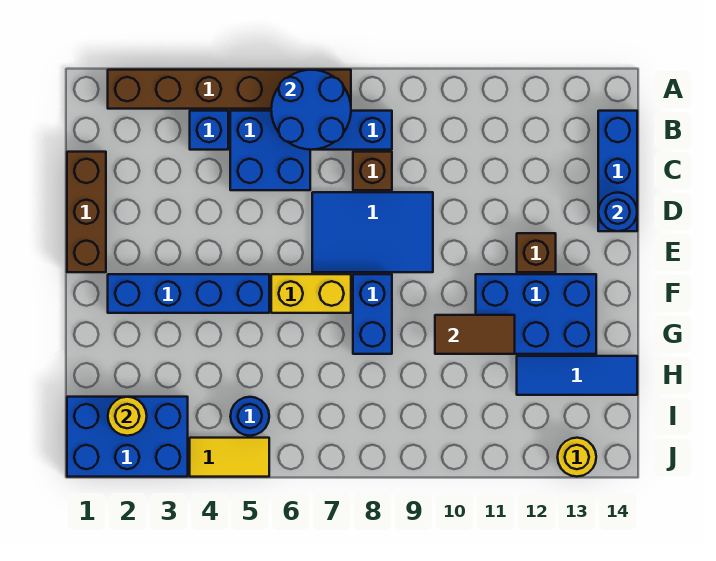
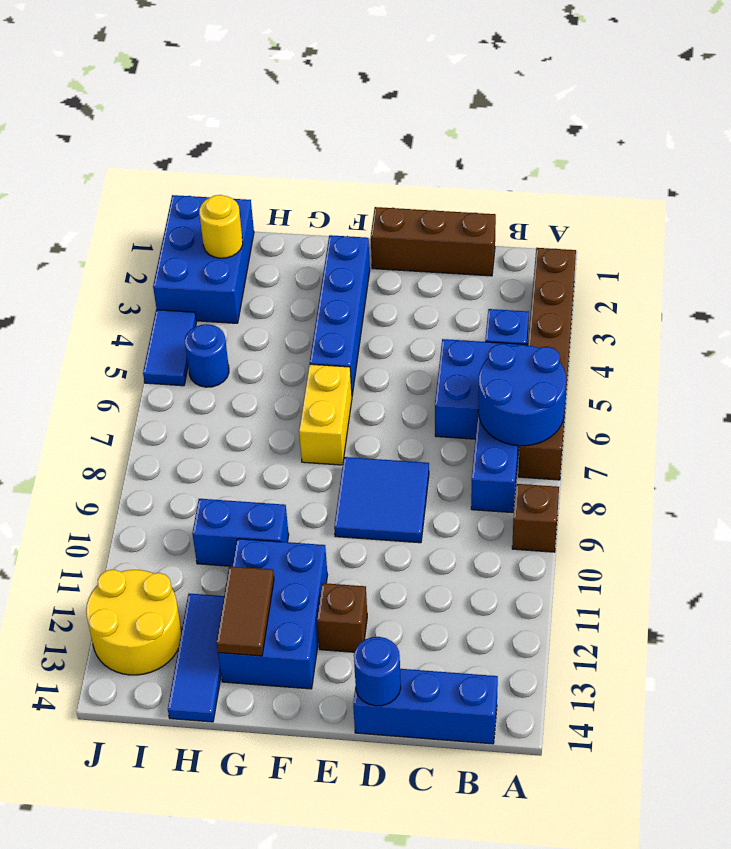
brown brick C8 level 1 -> brown brick A9 level 1
blue tile D7:E9 level 1 -> blue tile D8:E9 level 1
blue brick F8:G8 level 1 -> blue brick G10:H10 level 1
brown tile G10:G11 level 2 -> brown tile G12:G13 level 2
yellow tile J4:J5 level 1 -> blue tile J4:J5 level 1
yellow round brick J13 level 1 -> yellow round brick I12:J13 level 1

